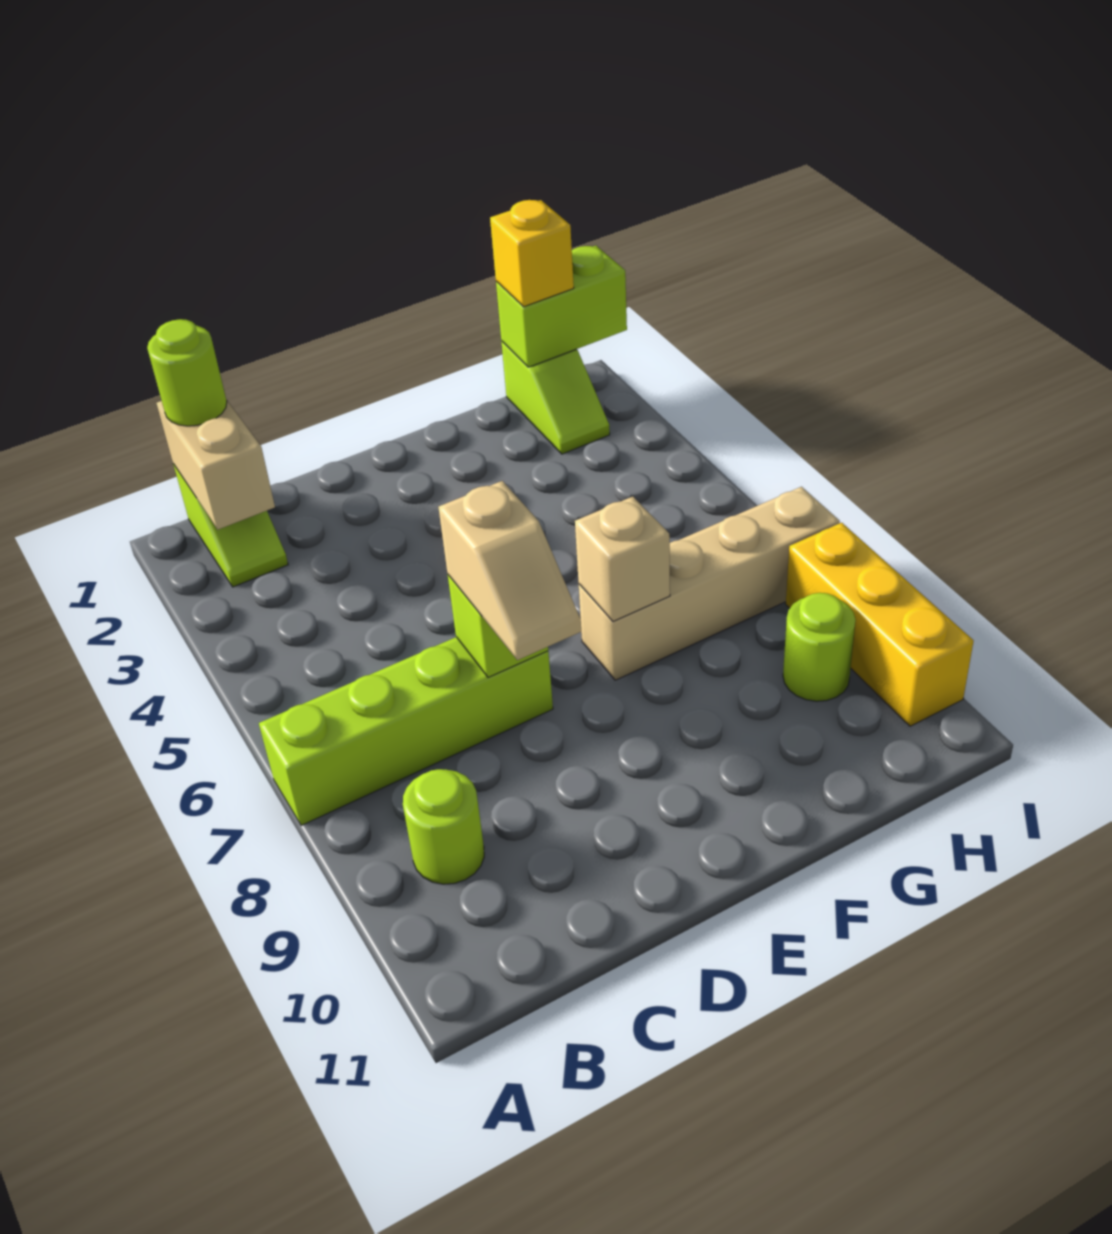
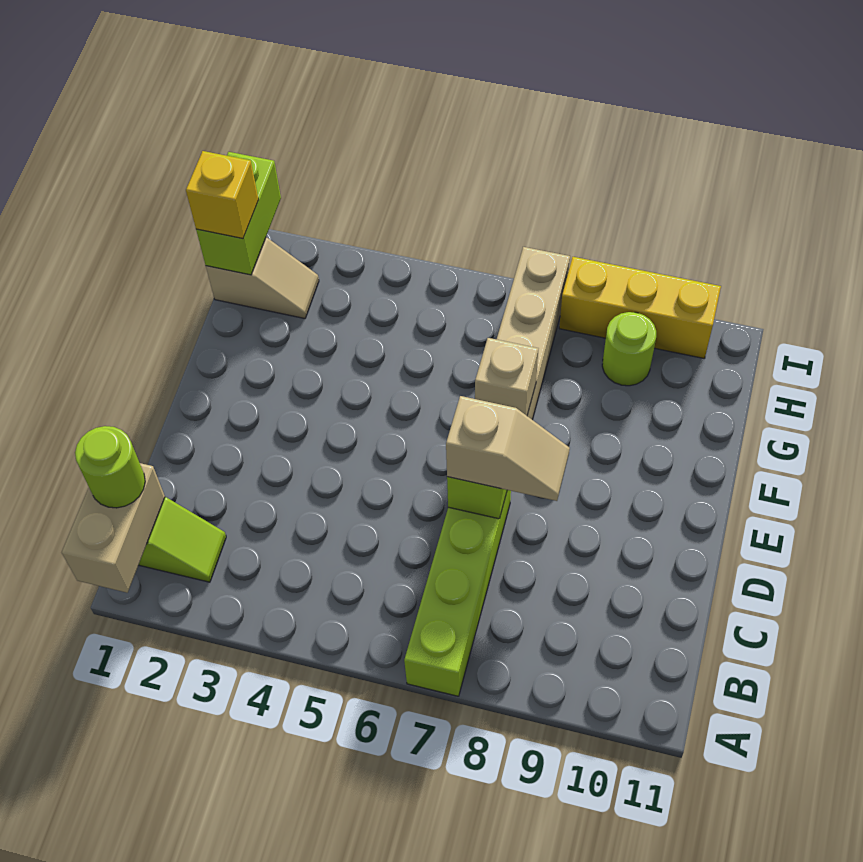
tan brick B1:B2 level 2 -> tan brick A1:B1 level 2
lime round brick B9 level 1 -> none
lime slope H1:H2 level 1 top 1 -> tan slope H1:H2 level 1 top 1

